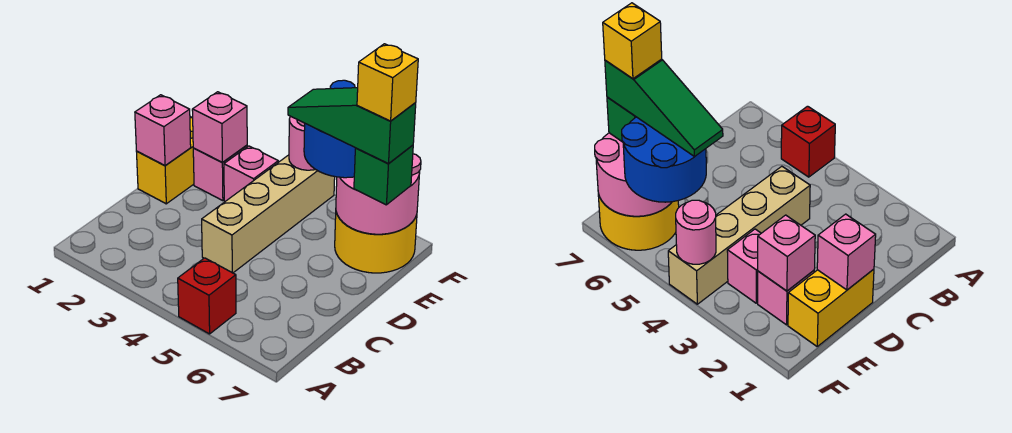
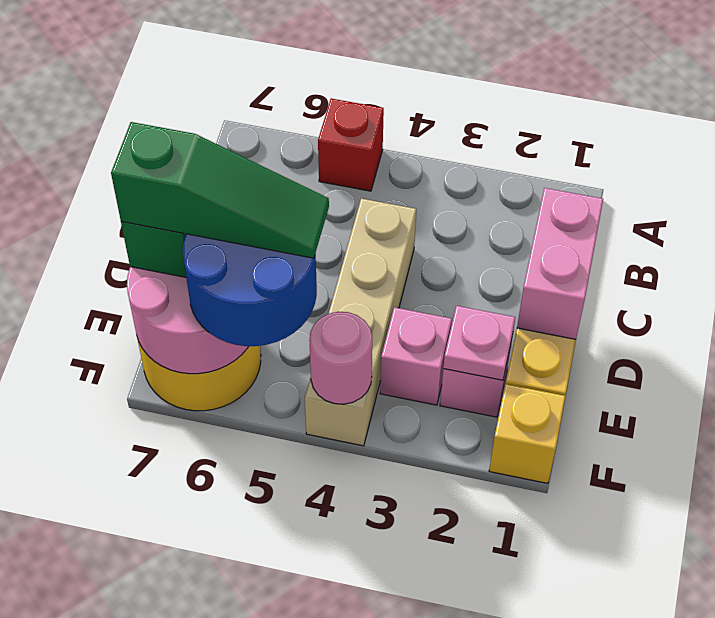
pink brick D1 level 2 -> pink brick C1:D1 level 2
pink brick E2 level 2 -> pink plate E2 level 2
yellow brick E7 level 5 -> yellow brick F1 level 1

